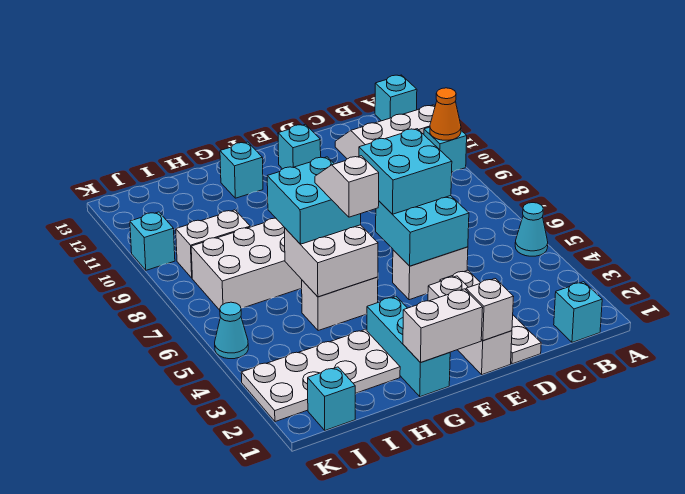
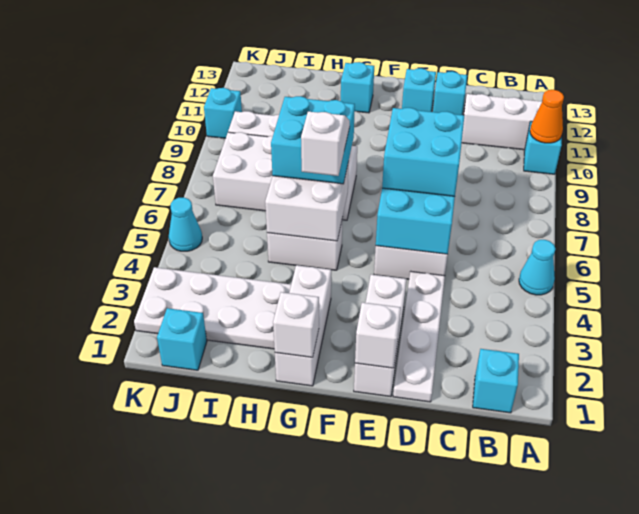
cyan brick A13 level 1 -> cyan brick D12 level 1
white brick F1:G1 level 2 -> white brick G1 level 2
cyan brick G1:G3 level 1 -> white brick G1:G3 level 1

